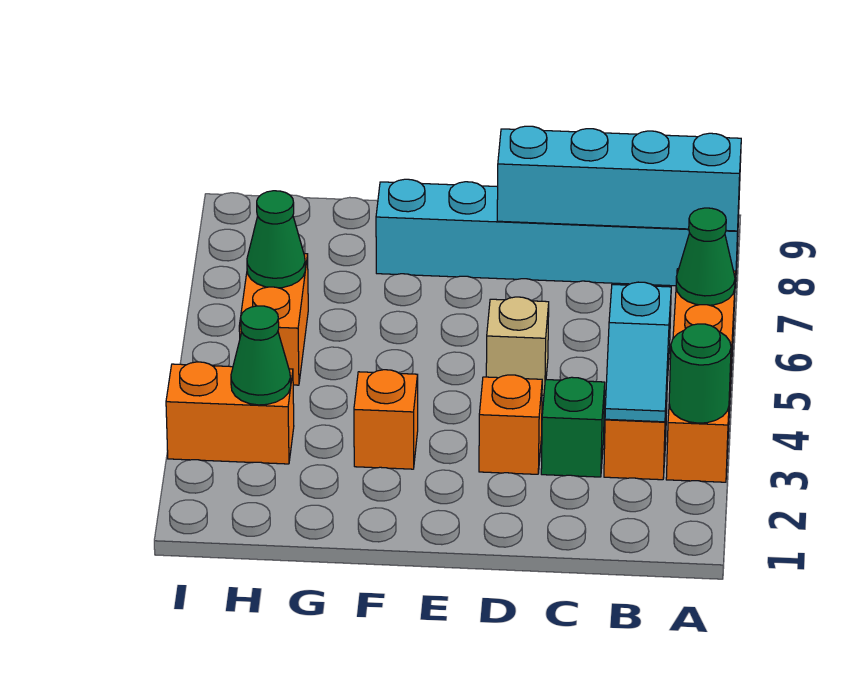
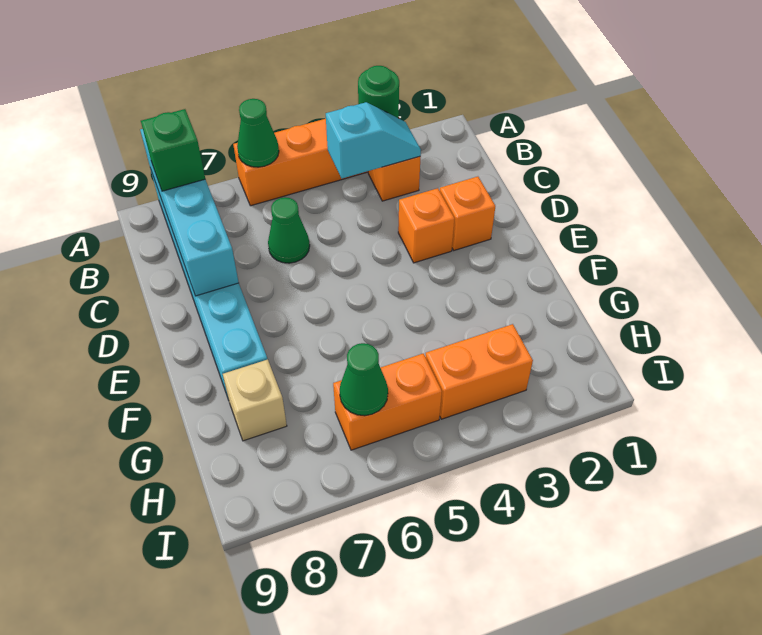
green brick C3 level 1 -> green brick B8 level 3
tan brick D5 level 1 -> tan brick G8 level 1
orange brick F3 level 1 -> orange brick D2 level 1
orange brick H3:I3 level 1 -> orange brick H3:H4 level 1
green cone H3 level 2 -> green cone C6 level 1

